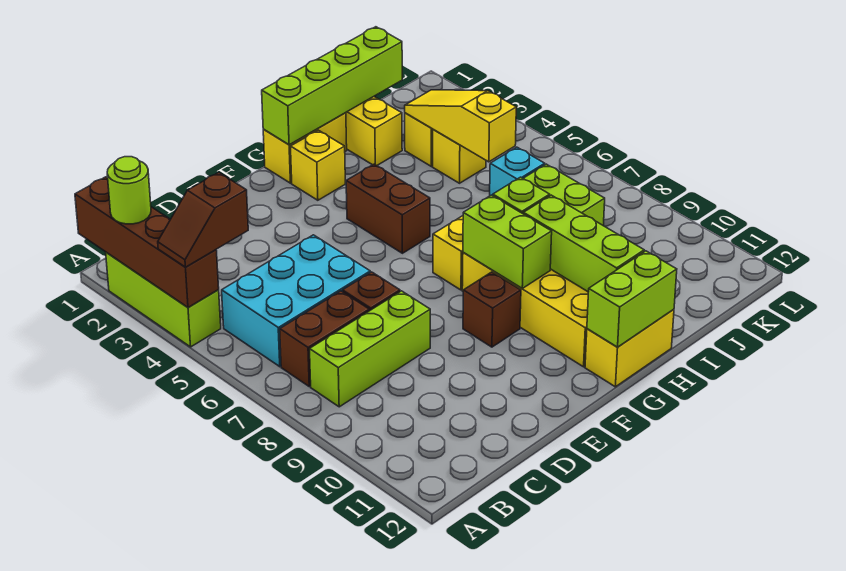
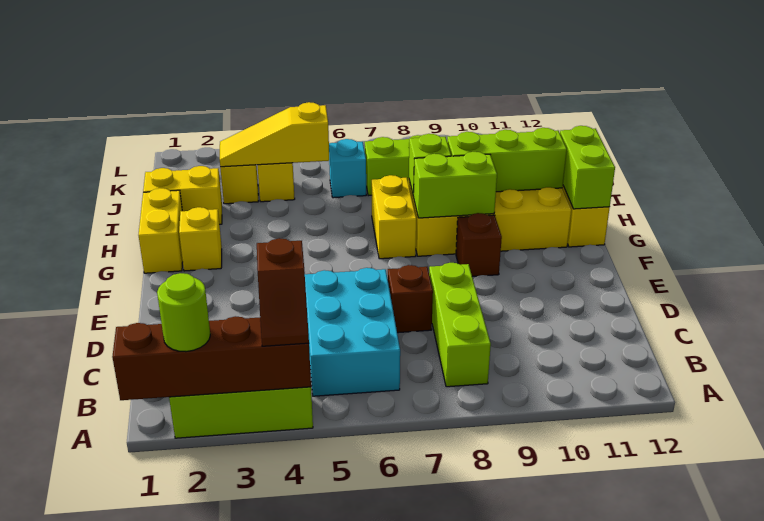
brown brick B7:C7 level 1 -> none
lime brick G1:J1 level 2 -> none
brown brick G4:G5 level 1 -> none

